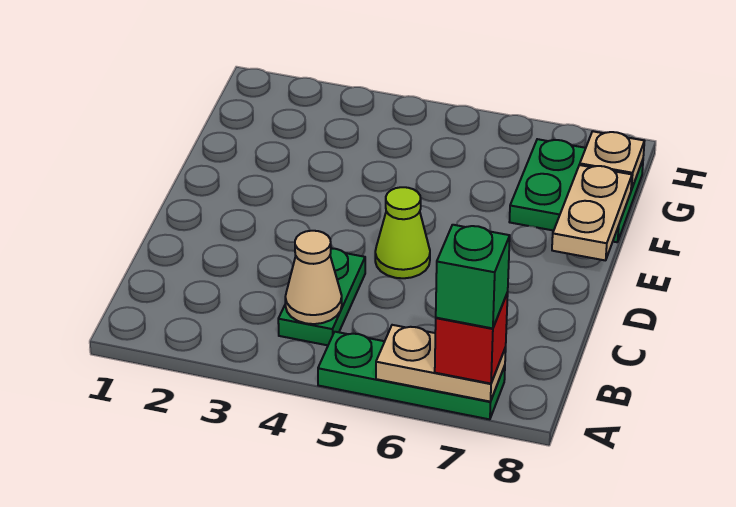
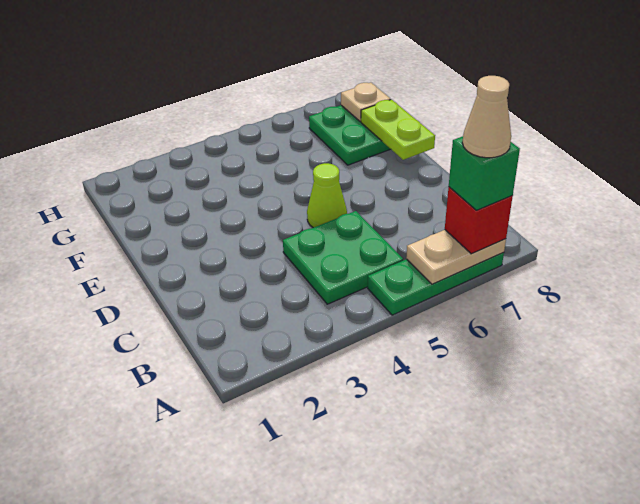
green plate B4:C4 level 1 -> green plate B4:C5 level 1
tan cone B4 level 2 -> tan cone A7 level 5
tan plate E8:F8 level 2 -> lime plate E8:F8 level 2

